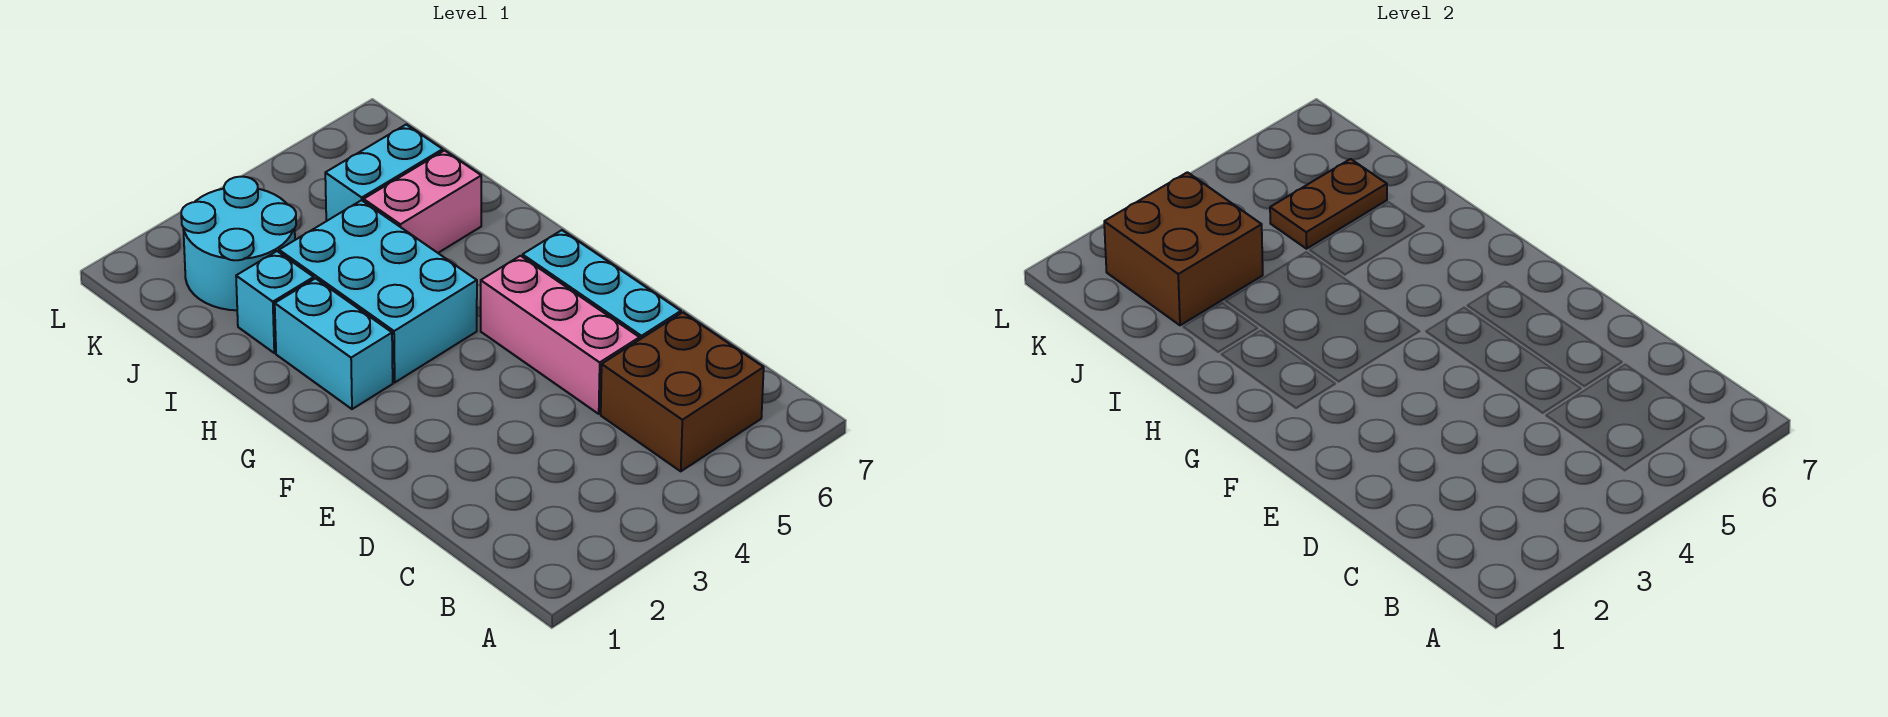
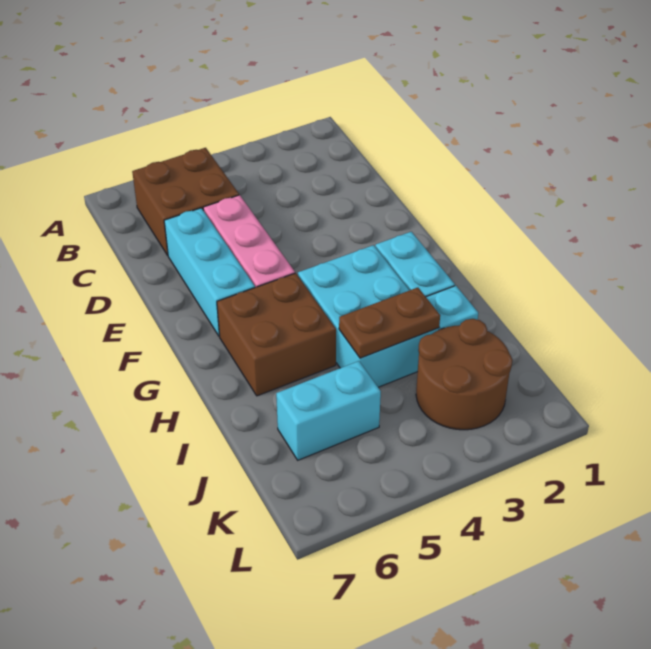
pink brick I5:I6 level 1 -> none
cyan round brick J2:K3 level 1 -> brown round brick J2:K3 level 1
brown brick J2:K3 level 2 -> brown brick G5:H6 level 1
brown plate J5:J6 level 2 -> brown plate I3:I4 level 2

